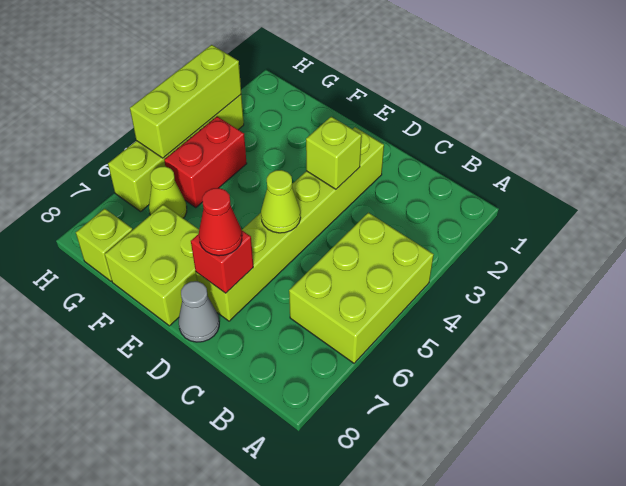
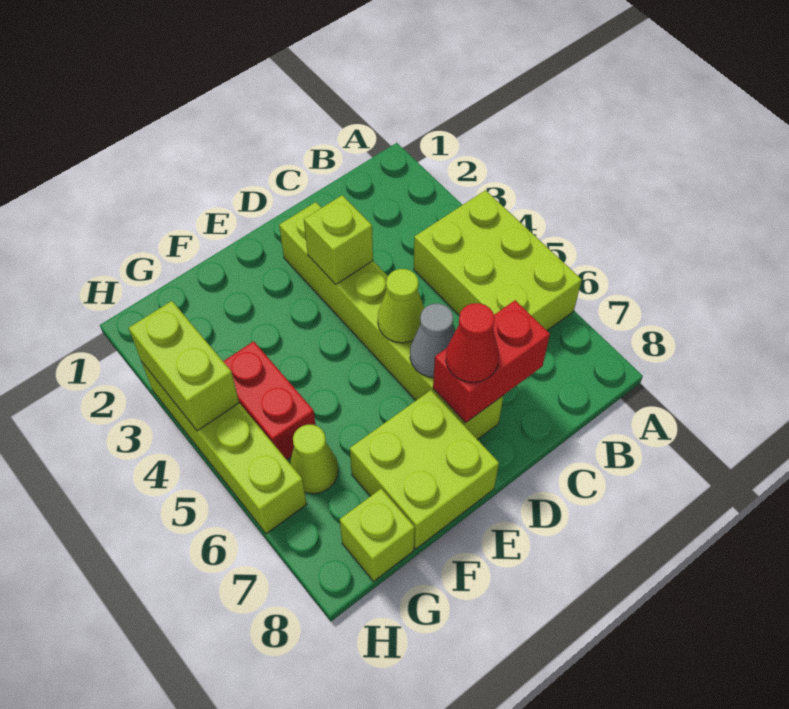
red brick D7 level 2 -> red brick C7:D7 level 2
grey cone D8 level 1 -> grey cone D6 level 2
lime brick H3:H5 level 2 -> lime brick H3:H4 level 2

